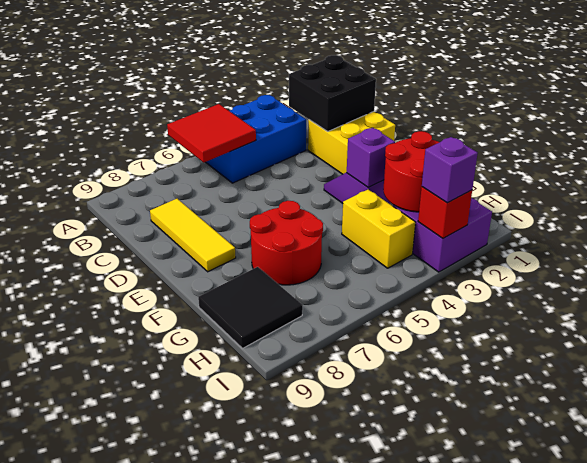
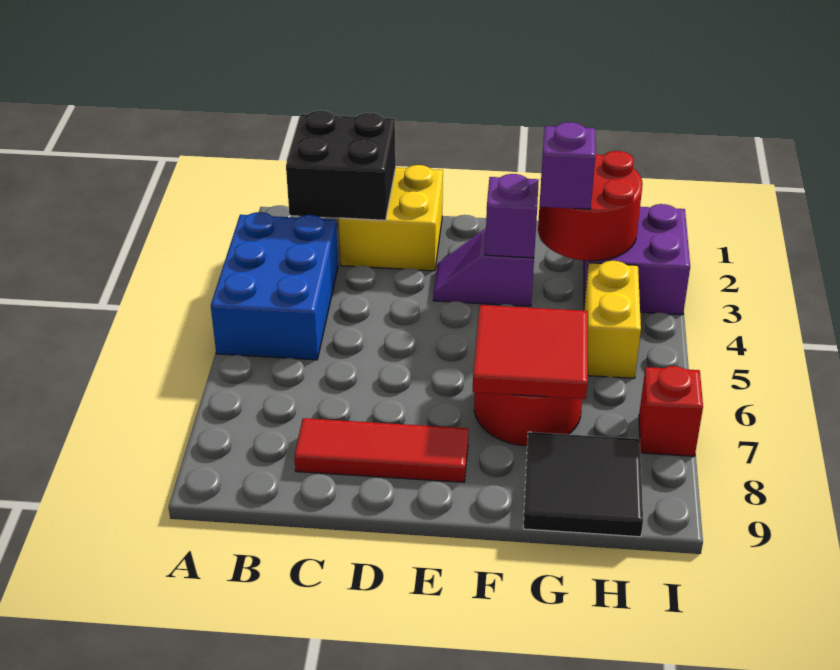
red tile A5:B6 level 2 -> red tile F6:G7 level 2
yellow tile C8:E8 level 1 -> red tile C8:E8 level 1
yellow brick G4:H4 level 1 -> yellow brick H4:H5 level 1
red brick I3 level 2 -> red brick I7 level 1
purple brick I3 level 3 -> purple brick G3 level 3

